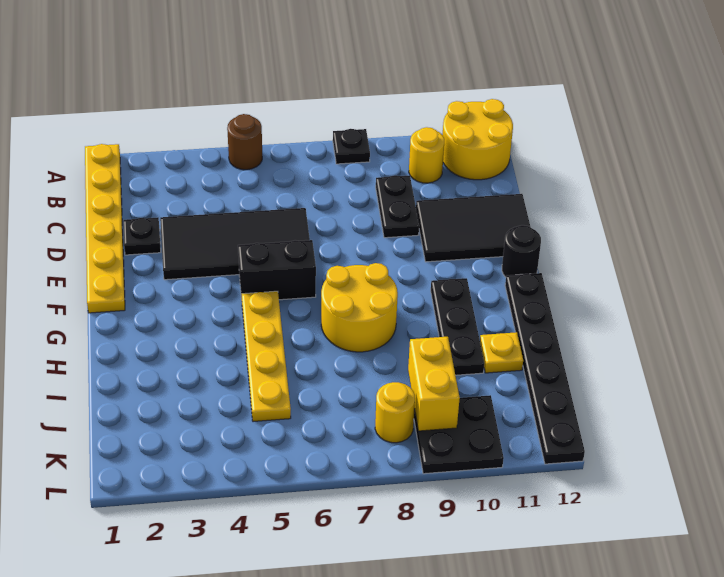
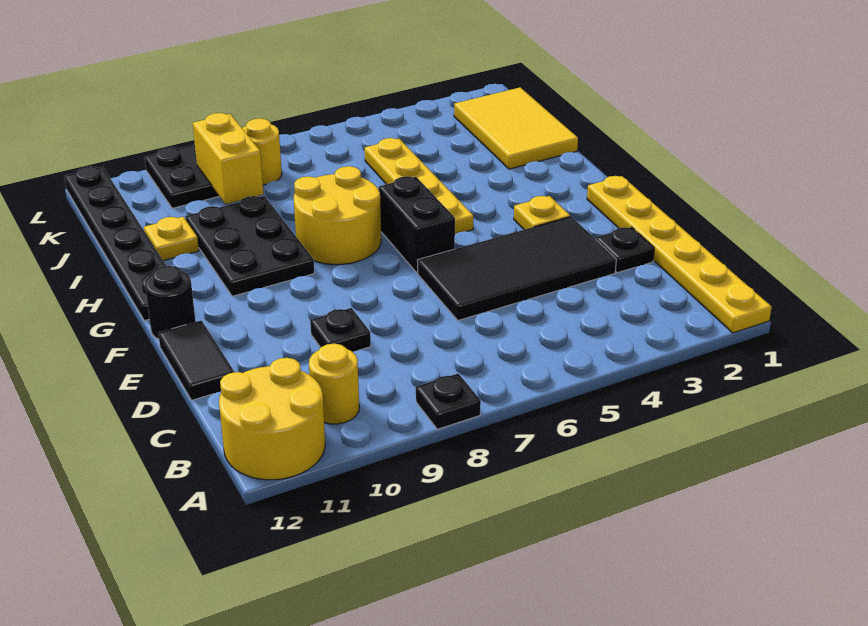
brown round brick A5 level 1 -> none
black plate C9:D9 level 1 -> black plate D9 level 1
black tile D10:E12 level 1 -> black tile D12:E12 level 1
none -> yellow plate F3 level 1
black brick F5:F6 level 1 -> black brick F6:G6 level 1
black plate G10:I10 level 1 -> black plate G9:I10 level 1
none -> yellow tile I1:K2 level 1

